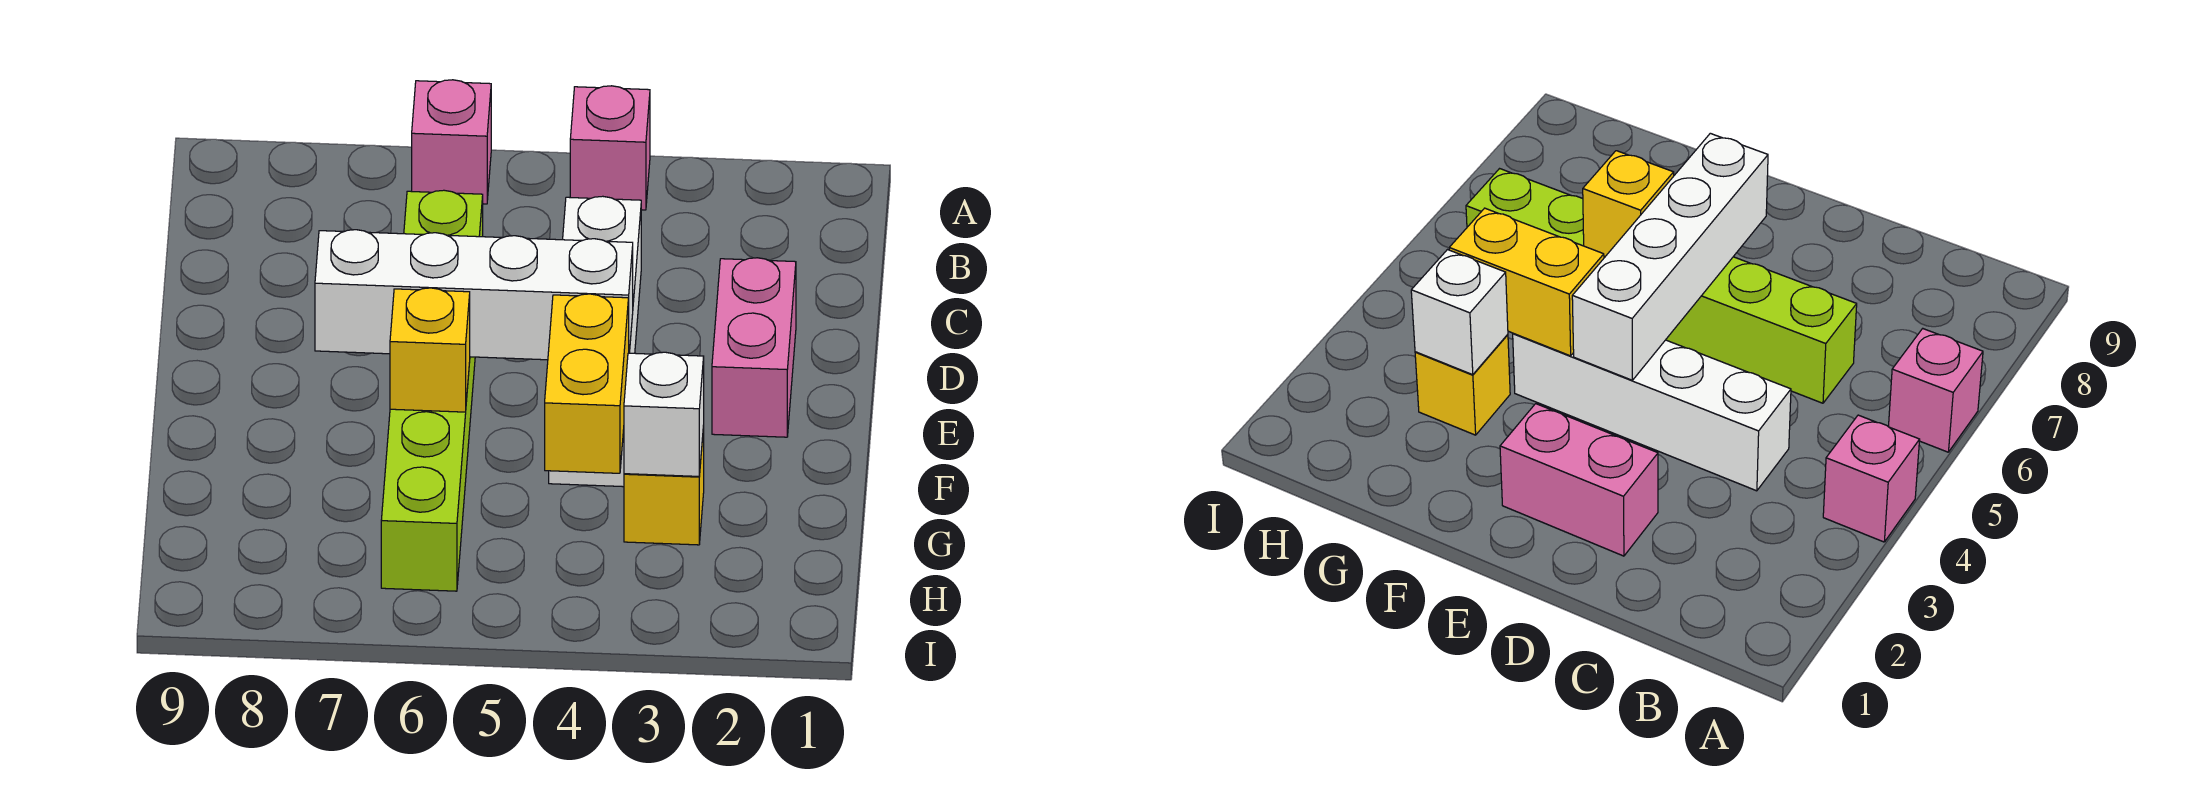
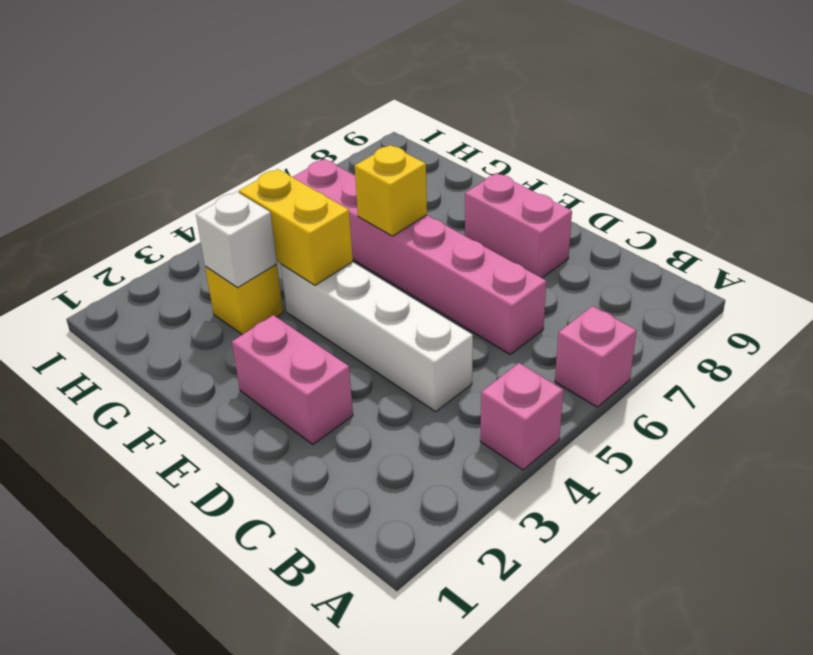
lime brick C6:H6 level 1 -> pink brick C6:H6 level 1
none -> pink brick D8:E8 level 1
white brick E4:E7 level 2 -> none

